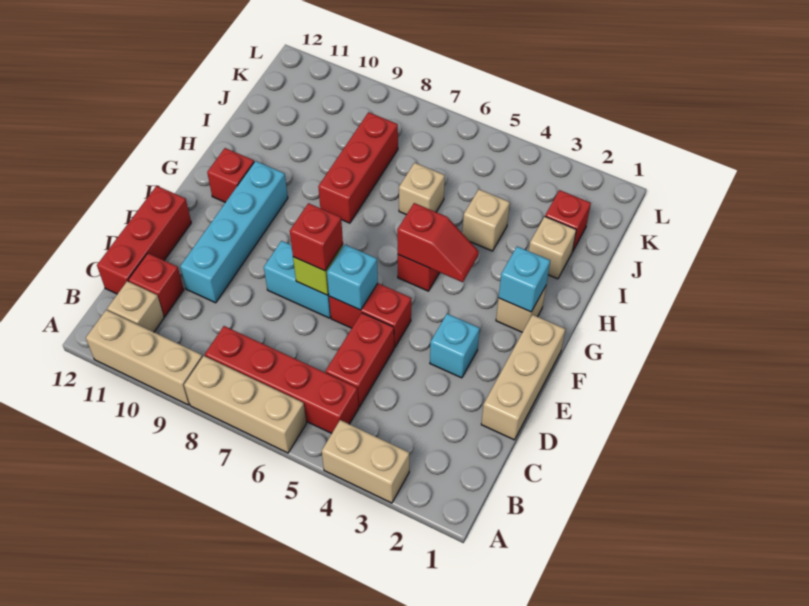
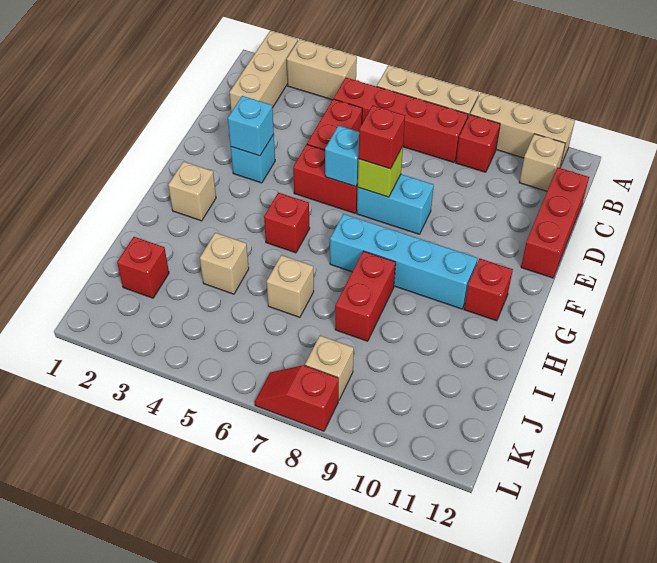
red brick C11 level 1 -> red brick B9 level 1
tan brick D1:F1 level 1 -> tan brick A2:C2 level 1
cyan brick D10:G10 level 1 -> cyan brick G7:G10 level 1
cyan brick G2 level 2 -> cyan brick E3 level 2
red slope G4:G5 level 2 top 5 -> red slope L7:L8 level 1 top 8
red brick H8:J8 level 1 -> red brick H8:I8 level 1
tan brick I2 level 1 -> tan brick K8 level 1

